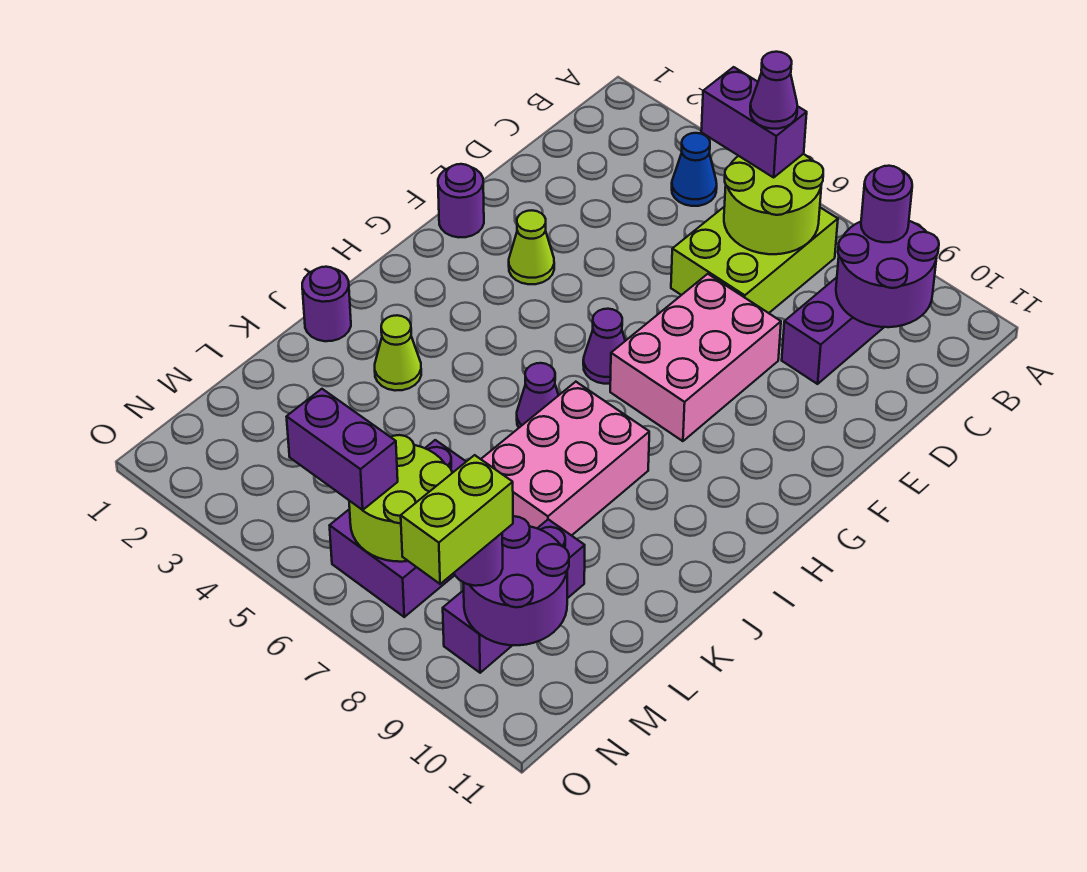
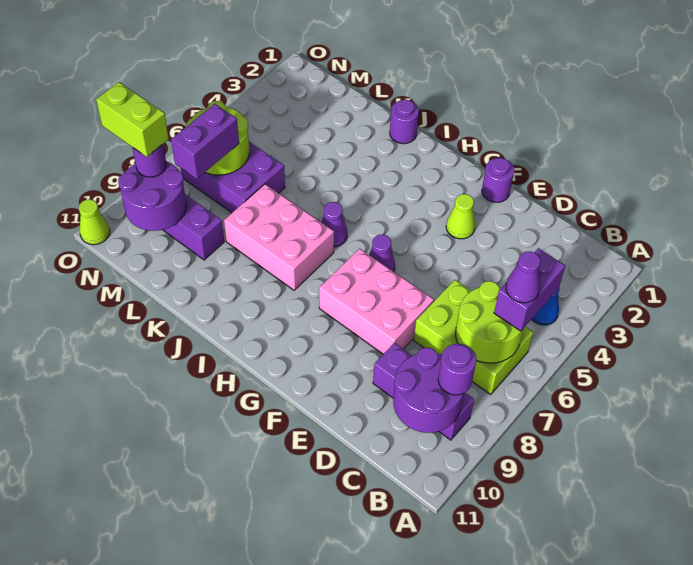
lime cone J3 level 1 -> lime cone O11 level 1
purple brick N5:N6 level 3 -> purple brick M7:M8 level 3

